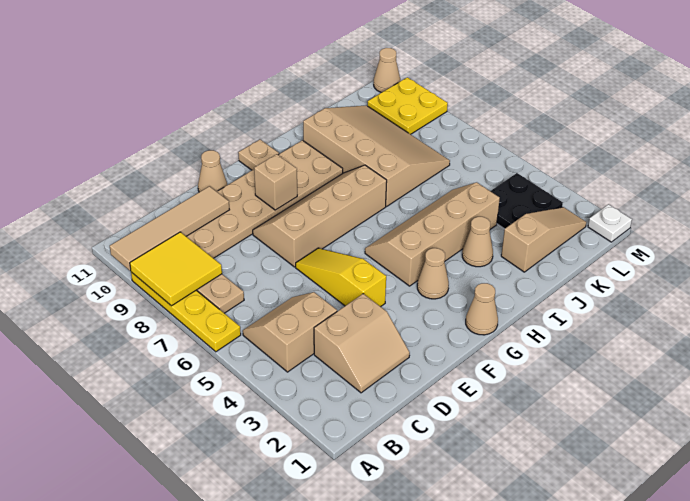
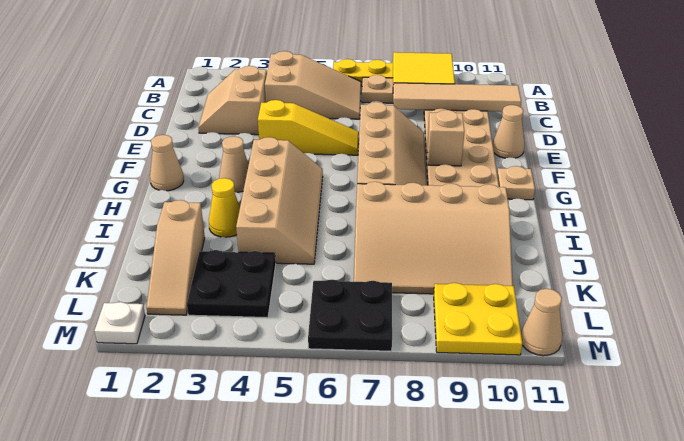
tan tile A10:D10 level 2 -> tan tile C8:C11 level 2
tan slope B4:C5 level 1 top 4 -> tan slope B4:C6 level 1 top 4
tan cone I3 level 1 -> yellow cone I3 level 1
none -> black plate L6:M7 level 1

